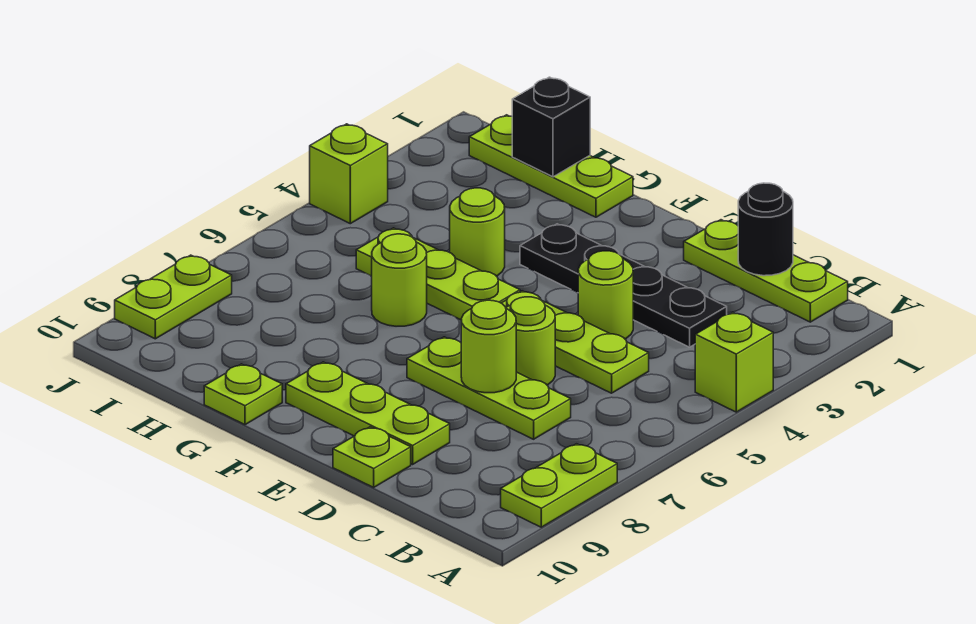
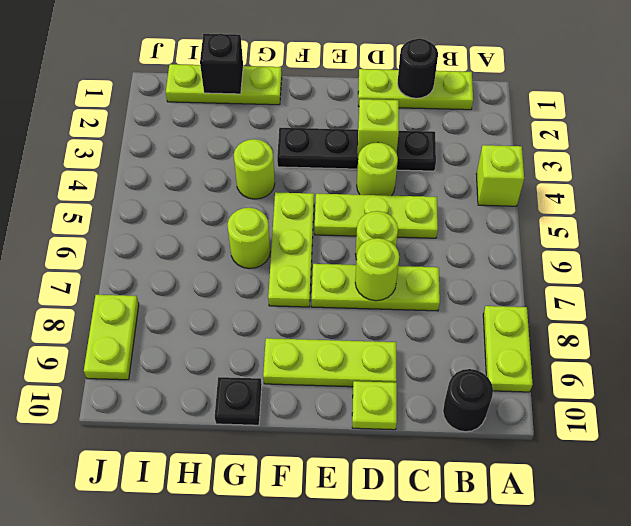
none -> black round brick B10 level 1
lime plate F5:H5 level 1 -> lime plate F5:F7 level 1
lime plate G10 level 1 -> black plate G10 level 1
lime brick J4 level 1 -> lime brick D3 level 2

